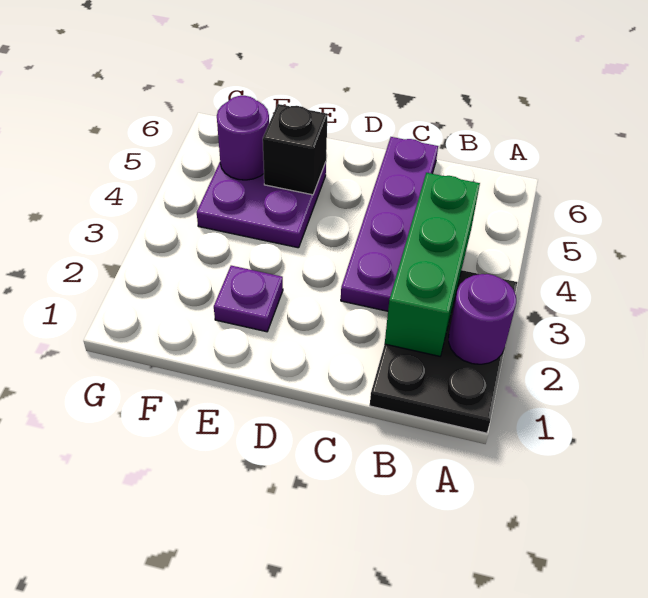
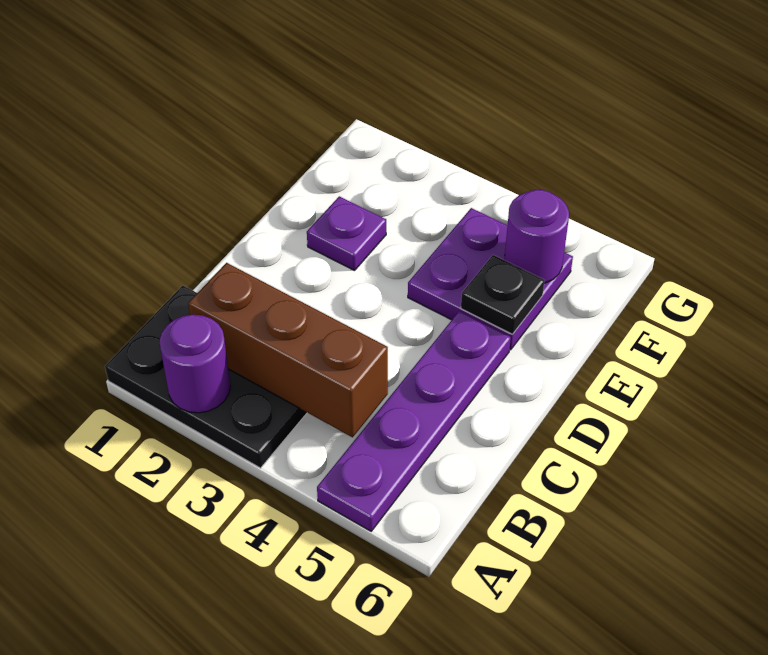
green brick B2:B4 level 2 -> brown brick B2:B4 level 2
purple plate C3:C6 level 1 -> purple plate A5:D5 level 1
black brick E5 level 2 -> black plate E5 level 2

